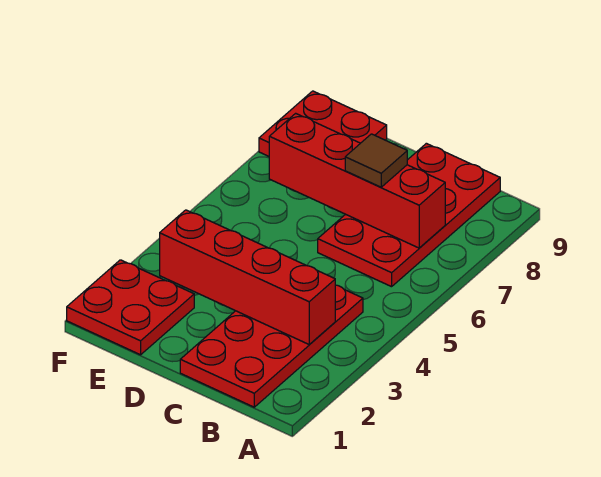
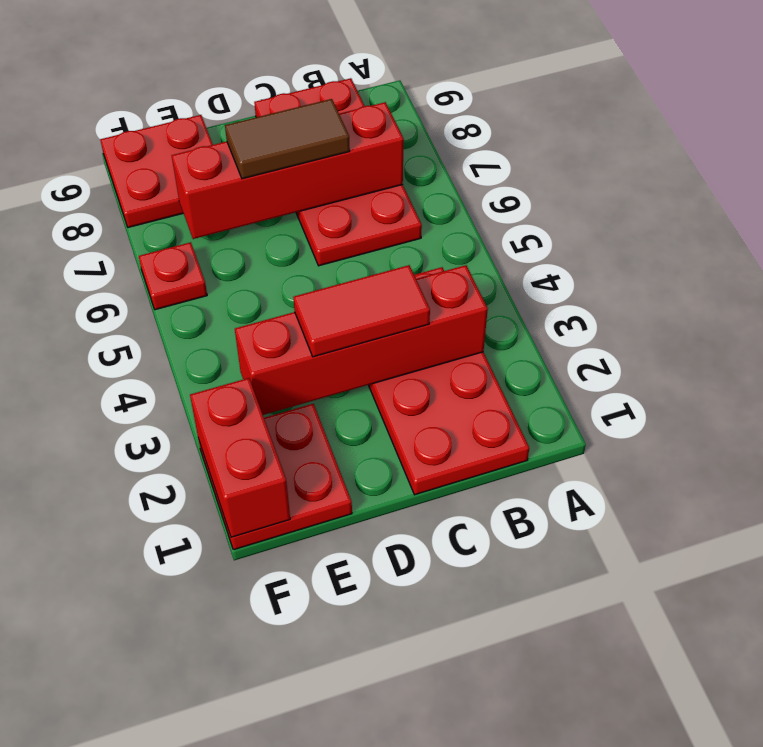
none -> red tile C3:D3 level 3
brown tile C7 level 3 -> brown tile C7:D7 level 3
none -> red brick F1:F2 level 2
none -> red plate F6 level 1

